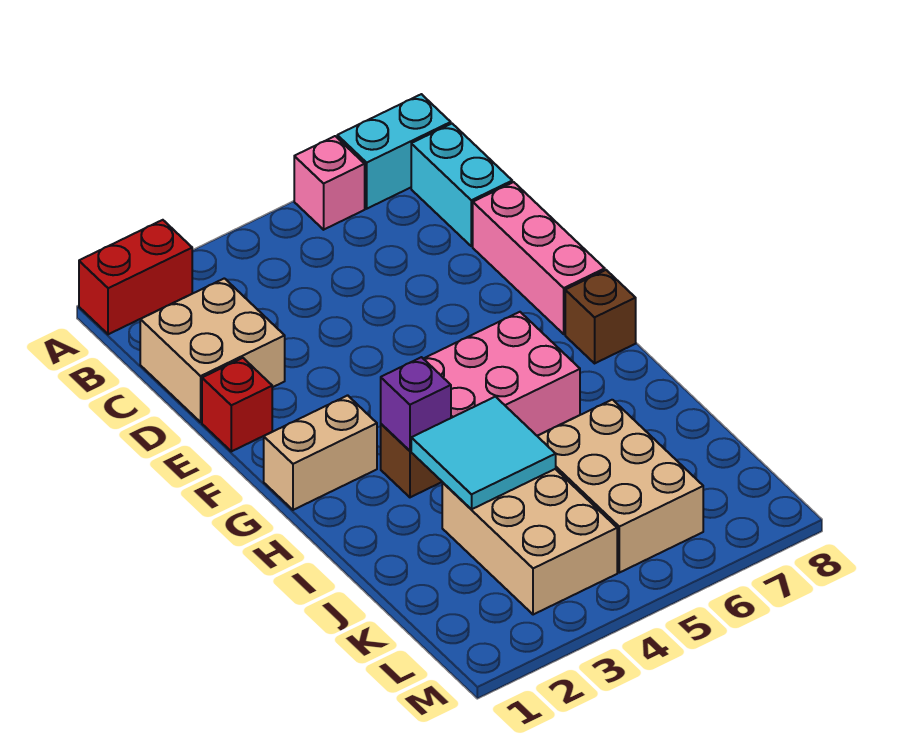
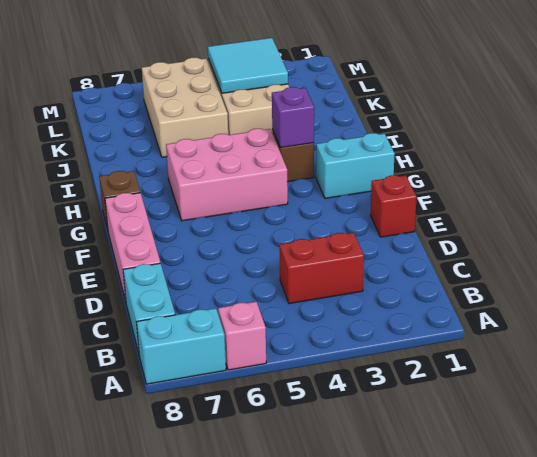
red brick A1:A2 level 1 -> red brick C3:C4 level 1
tan brick C1:D2 level 1 -> none
tan brick G1:G2 level 1 -> cyan brick G1:G2 level 1
cyan tile I3:J4 level 2 -> cyan tile K3:L4 level 2

